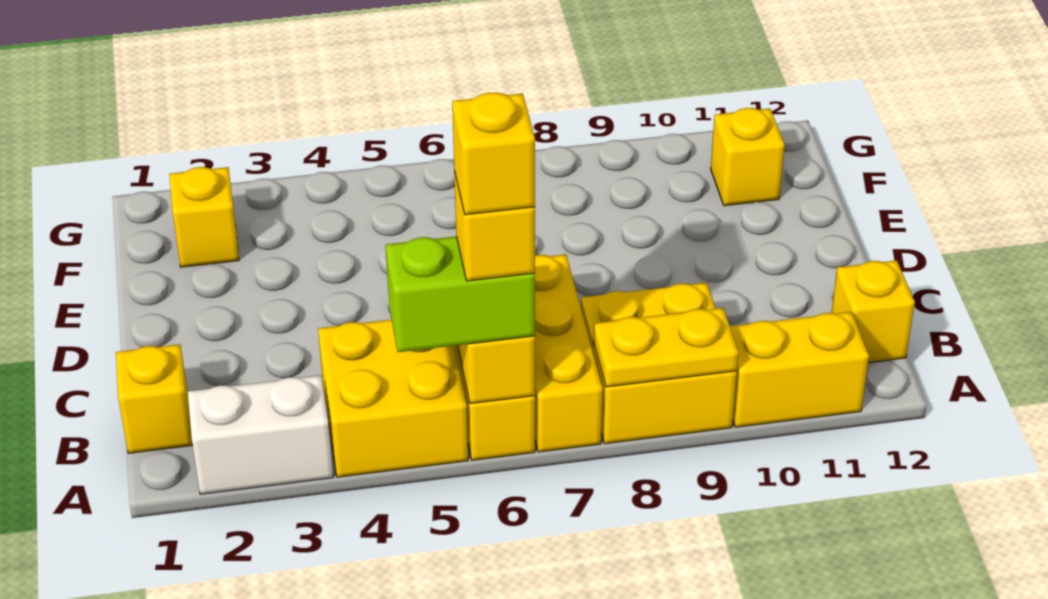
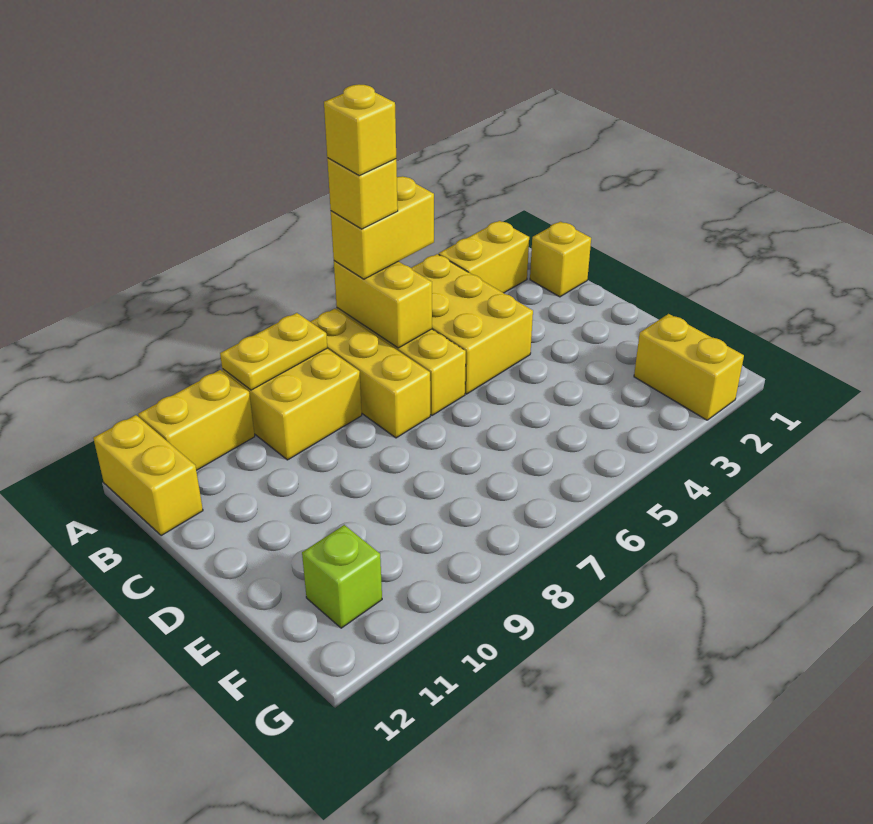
white brick A2:A3 level 1 -> yellow brick A2:A3 level 1
yellow brick A4:B5 level 1 -> yellow brick A4:C5 level 1
lime brick A5:A6 level 3 -> yellow brick A5:A6 level 3
yellow brick B12 level 1 -> yellow brick A12:B12 level 1
yellow brick F2 level 1 -> yellow brick F2:G2 level 1
yellow brick F11 level 1 -> lime brick F11 level 1

